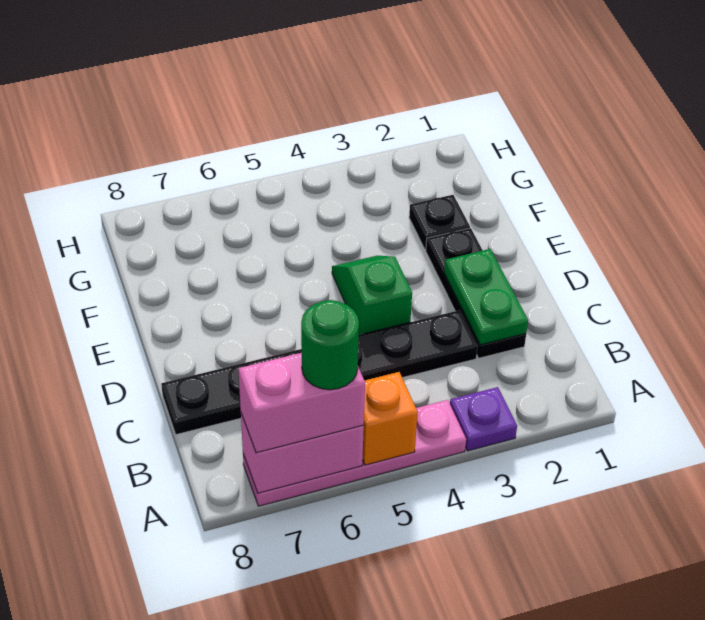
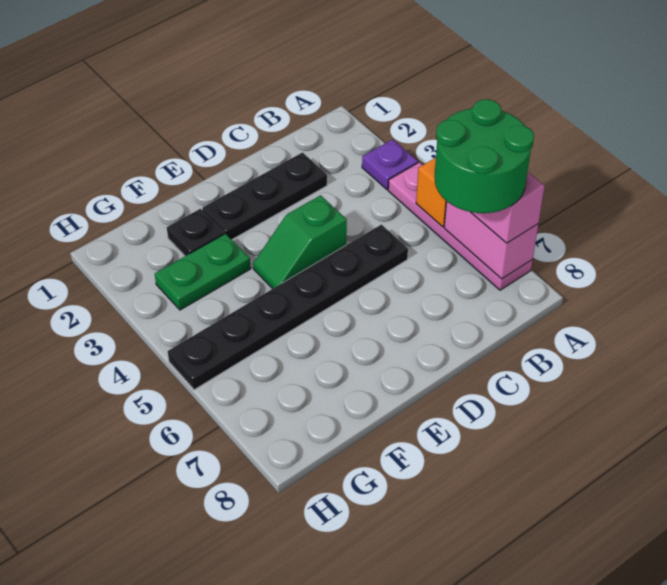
green round brick A6 level 4 -> green round brick A6:B7 level 4
green plate C2:D2 level 2 -> green plate F3:G3 level 1
black plate C3:C8 level 1 -> black plate C5:H5 level 1

